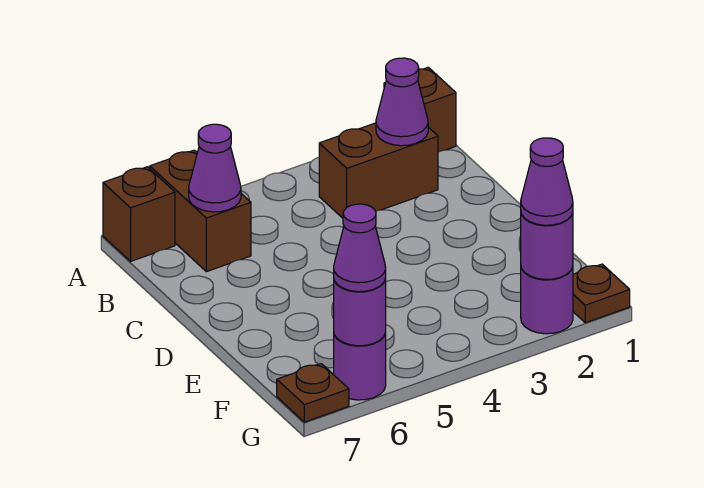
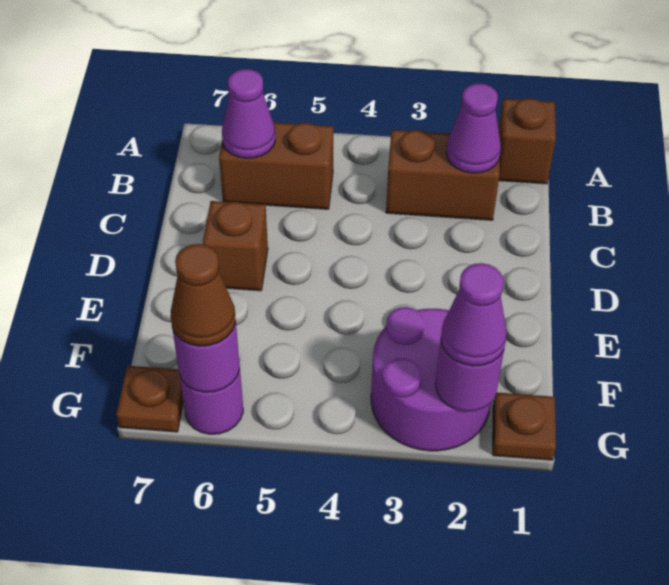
brown brick A6:B6 level 1 -> brown brick B5:B6 level 1
brown brick A7 level 1 -> brown brick D6 level 1
purple round brick G2 level 1 -> purple round brick F2:G3 level 1
purple cone G6 level 3 -> brown cone G6 level 3

